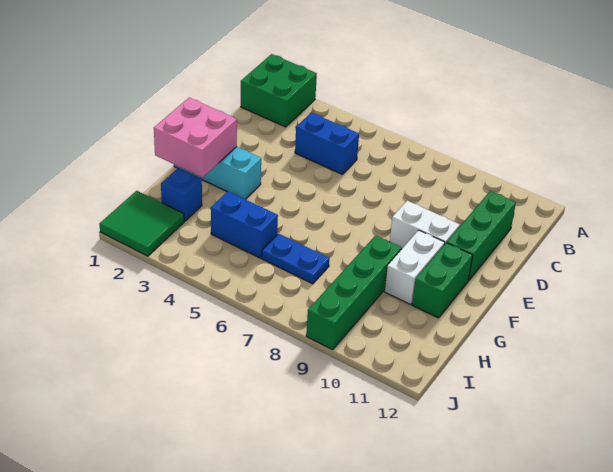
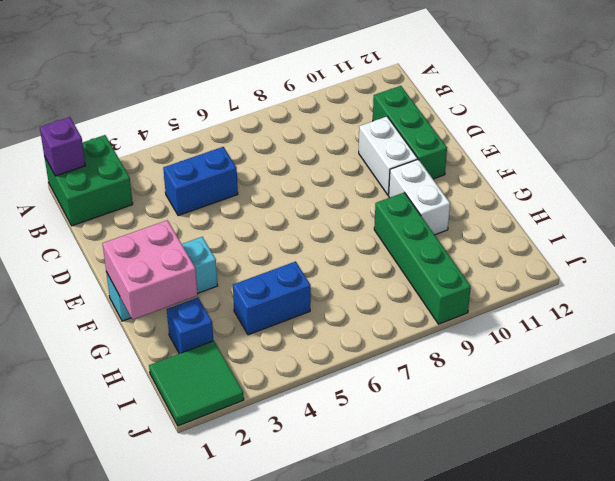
none -> purple brick A1 level 2
white brick E9:E10 level 1 -> white brick D10:E10 level 1
green brick F11:G11 level 1 -> none
blue plate H6:H7 level 1 -> none

